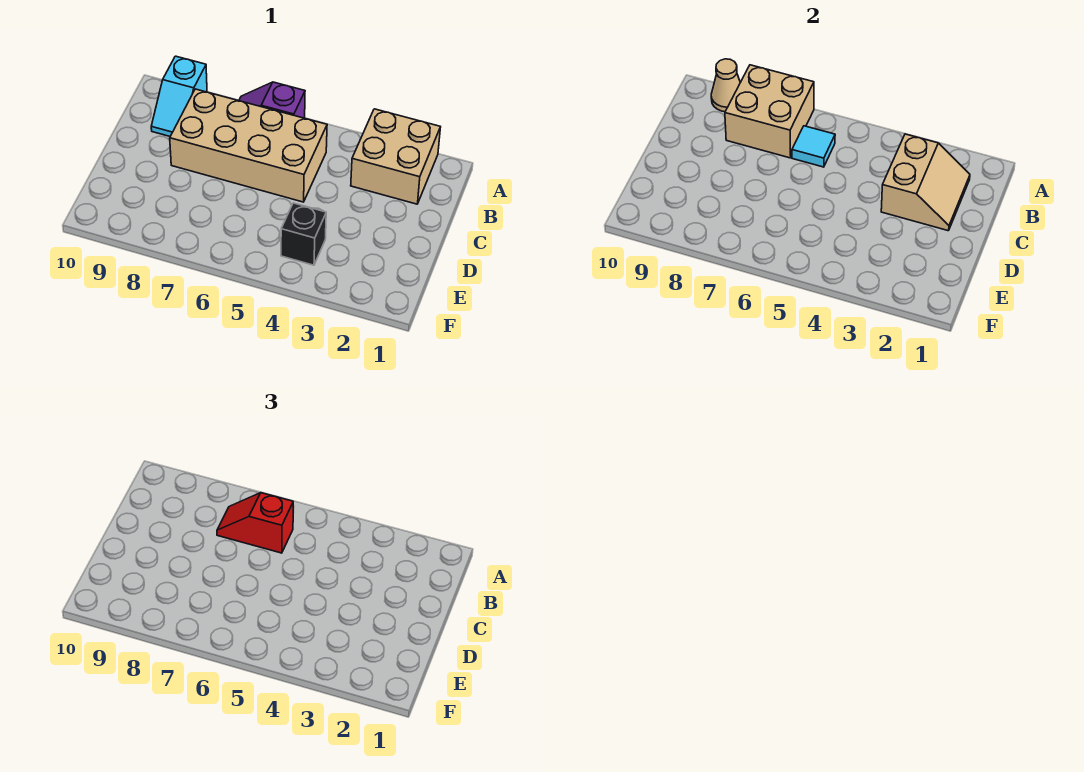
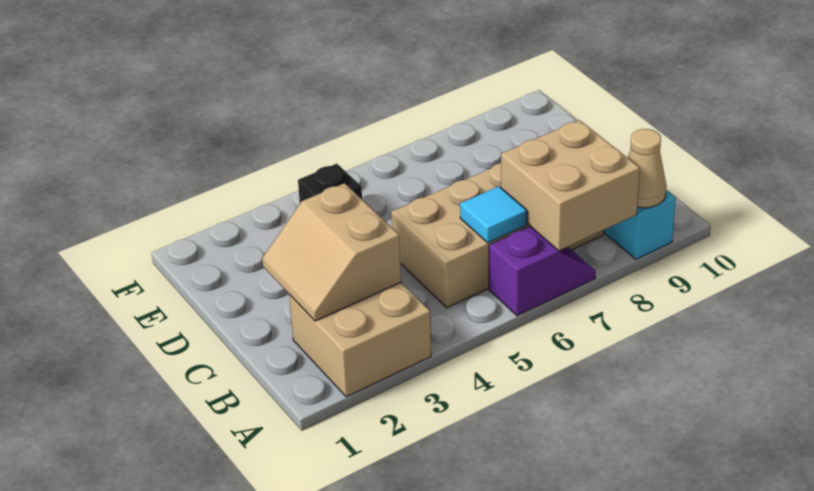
red slope B6:B7 level 3 top 6 -> none

